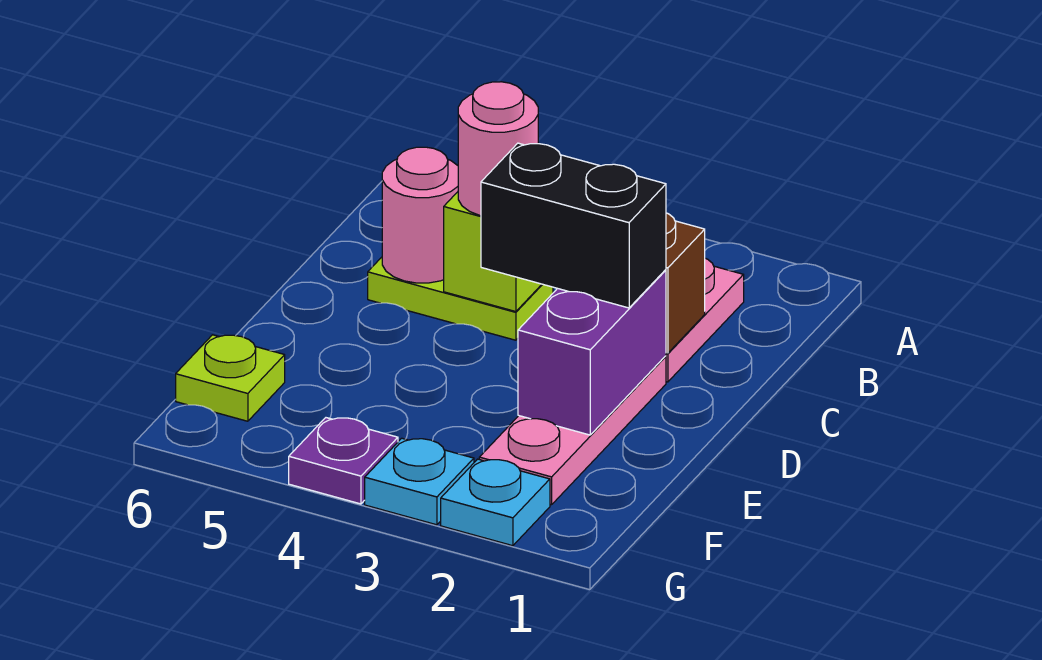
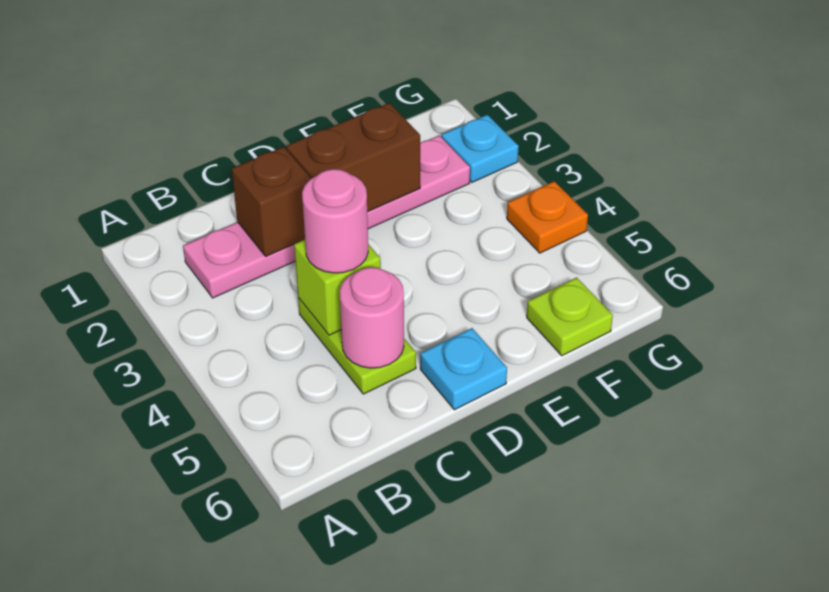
purple brick D2:E2 level 2 -> brown brick D2:E2 level 2
black brick D2:D3 level 3 -> none
cyan plate G3 level 1 -> cyan plate D6 level 1
purple plate G4 level 1 -> orange plate G4 level 1

